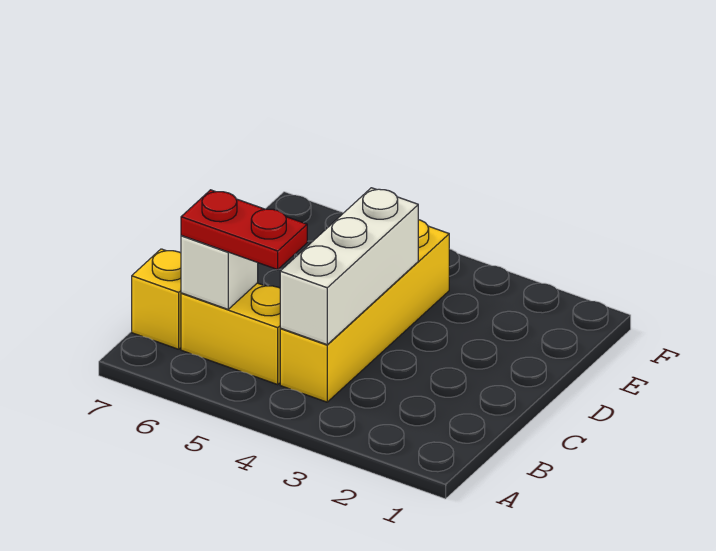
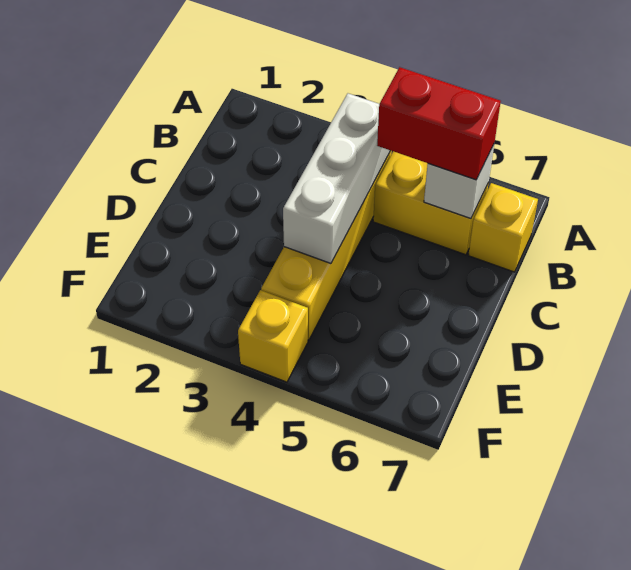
red plate B5:B6 level 3 -> red brick B5:B6 level 3
none -> yellow brick F4 level 1

